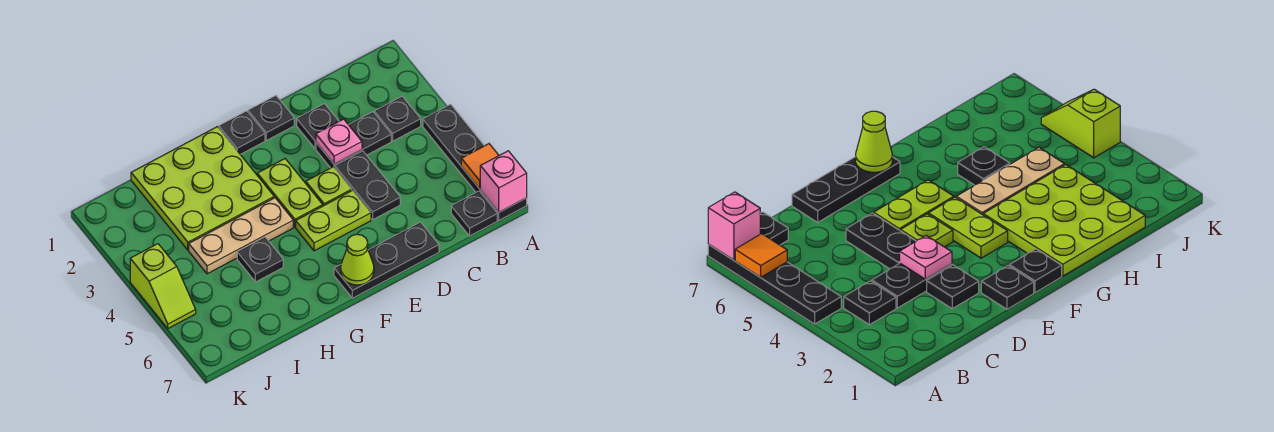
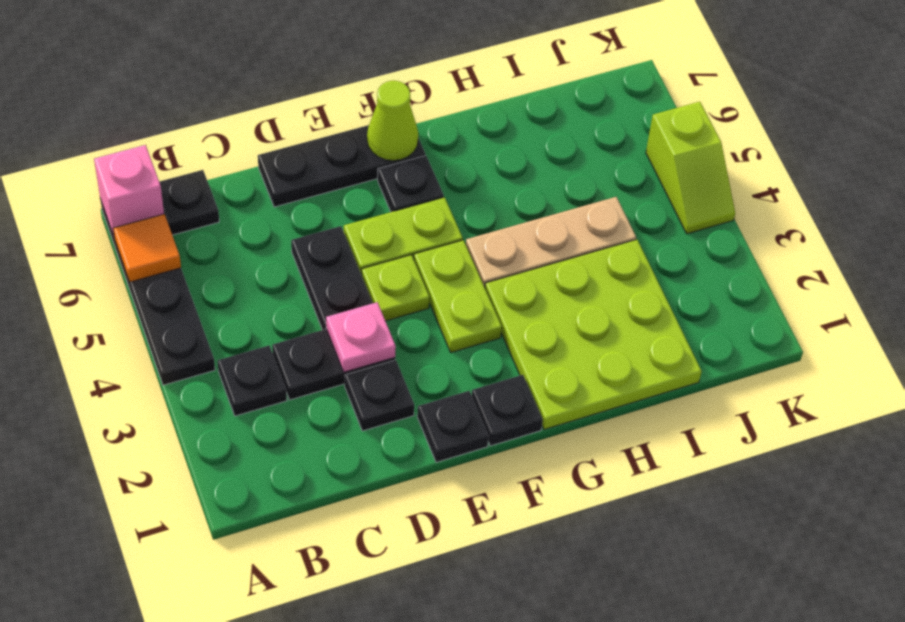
black plate H5 level 1 -> black plate F6 level 1
lime slope K4:K5 level 1 top 4 -> lime slope K4:K5 level 1 top 5

